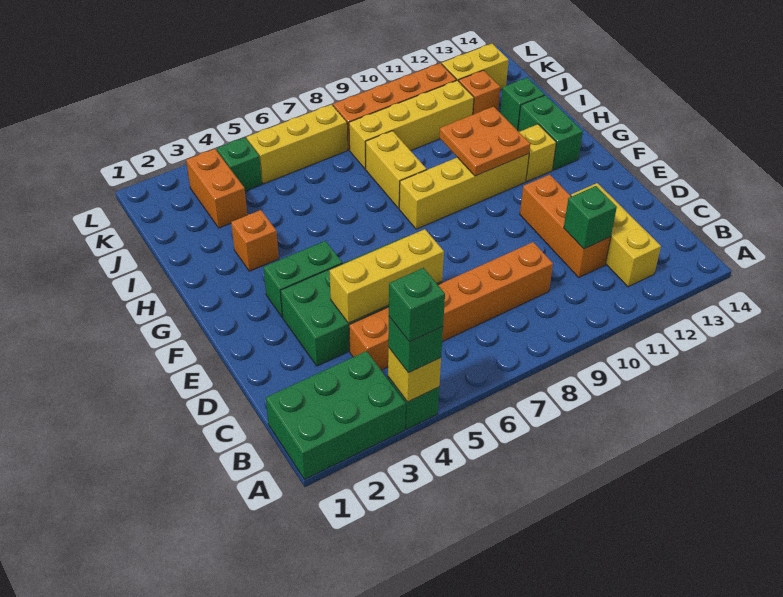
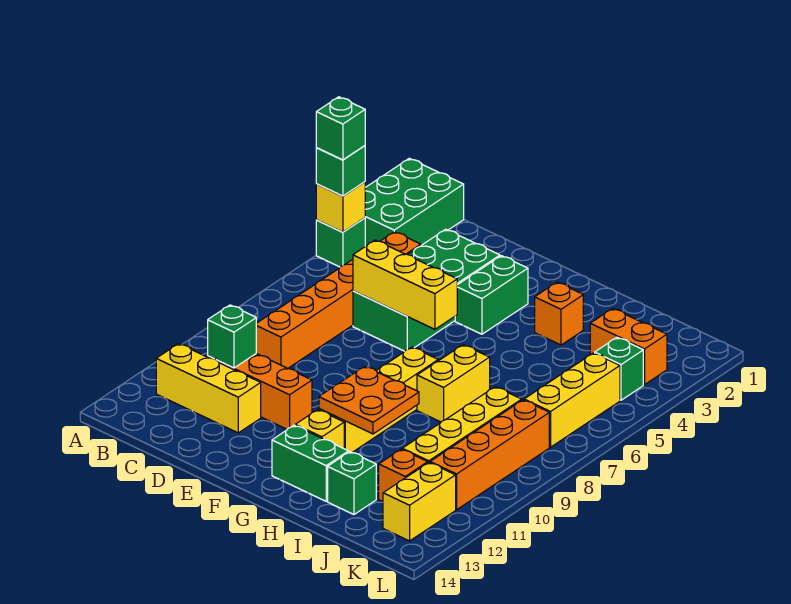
yellow brick D4:D6 level 2 -> yellow brick D6:F6 level 2
yellow brick H8:I8 level 1 -> yellow brick H7:H8 level 1

